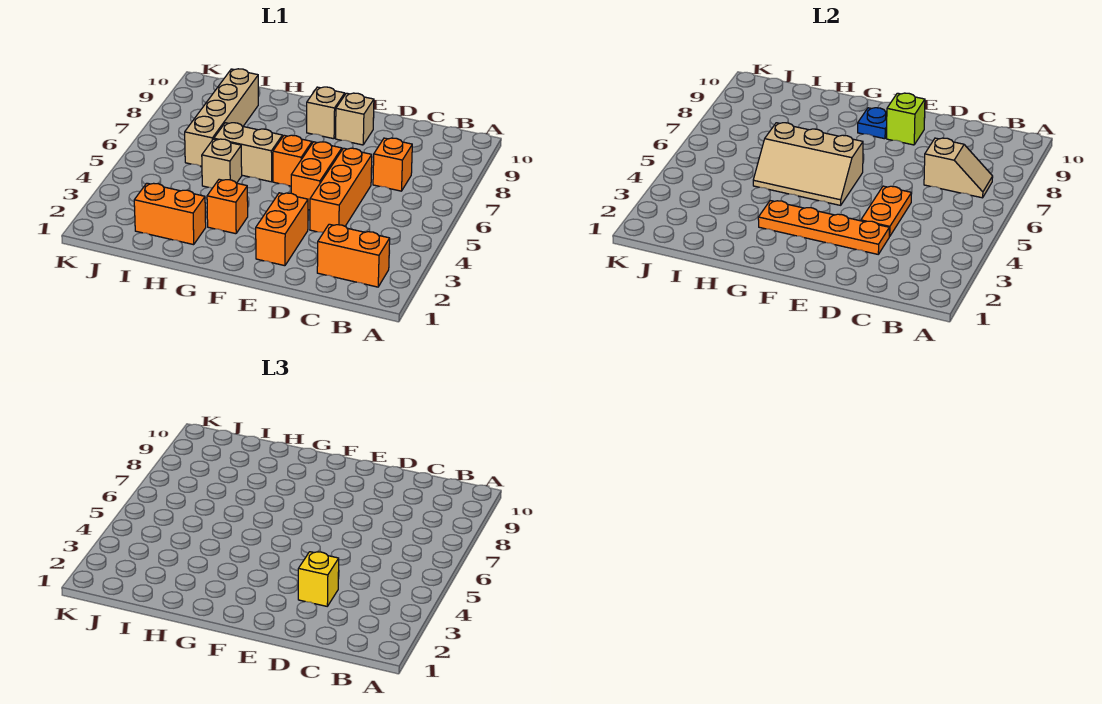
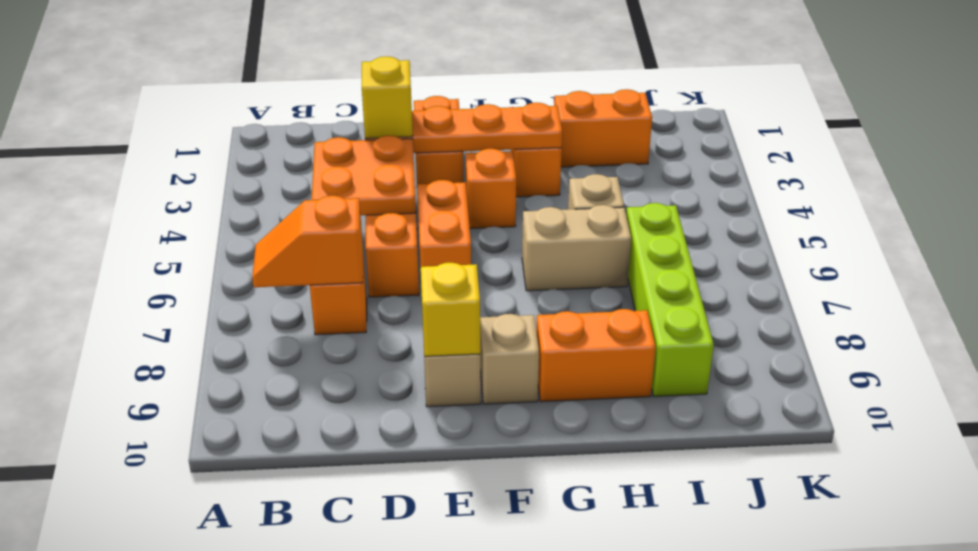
orange brick B2:C2 level 1 -> orange brick G9:H9 level 1
tan slope B7:C7 level 2 top C -> orange slope B7:C7 level 2 top C
orange plate D4:D5 level 2 -> orange plate C4:D5 level 2
lime brick E9 level 2 -> yellow brick E9 level 2
tan slope F5:H6 level 2 top 6 -> none
orange brick F6 level 1 -> orange brick F4 level 1
blue plate F9 level 2 -> none
tan brick I6:I9 level 1 -> lime brick I6:I9 level 1

